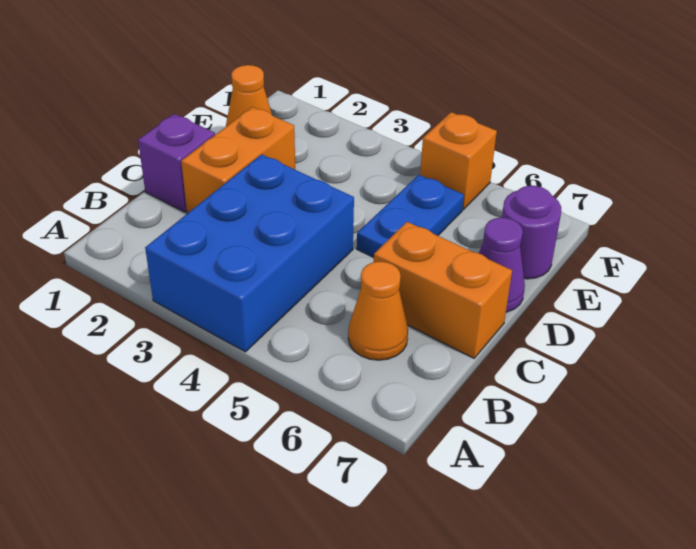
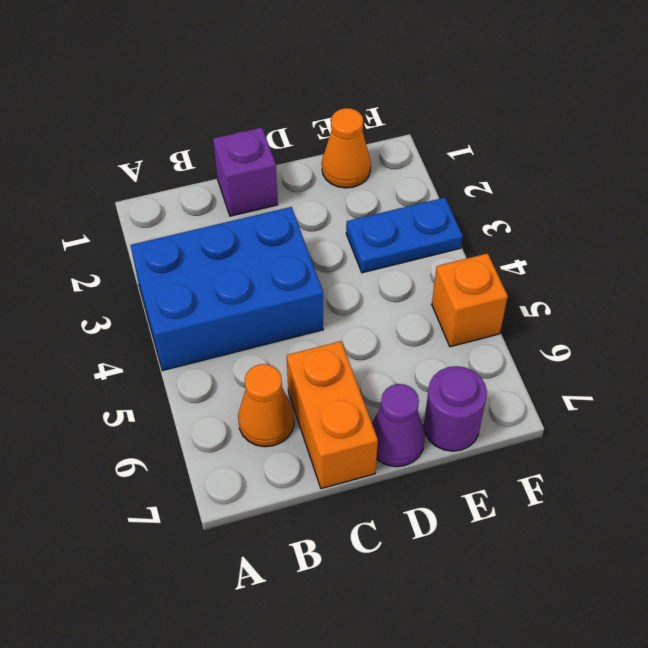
orange brick C2:D2 level 1 -> none
blue plate D5:E5 level 1 -> blue plate E3:F3 level 1

